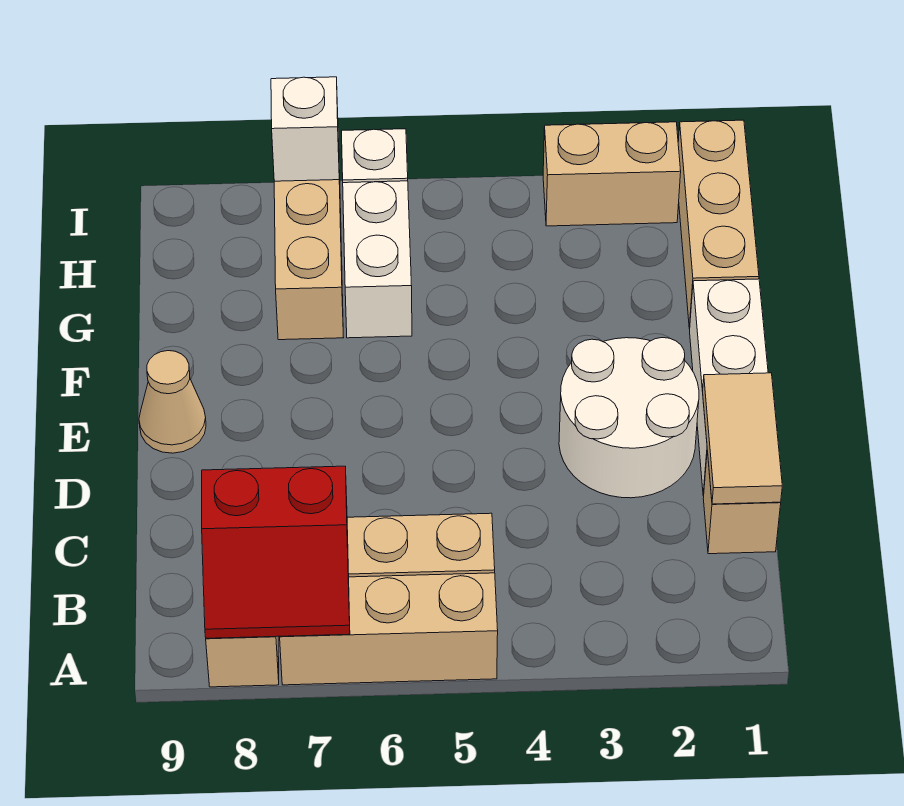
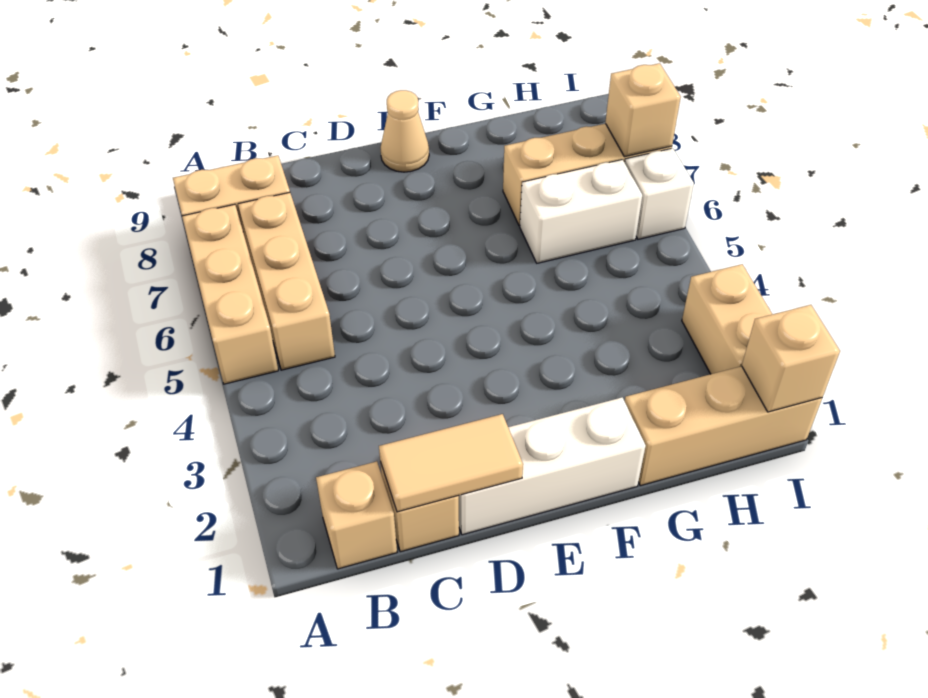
red slope A7:B8 level 2 top B -> none
none -> tan brick B1 level 1
white round brick D2:E3 level 1 -> none
none -> tan brick I1 level 2
white brick I7 level 2 -> tan brick I7 level 2

